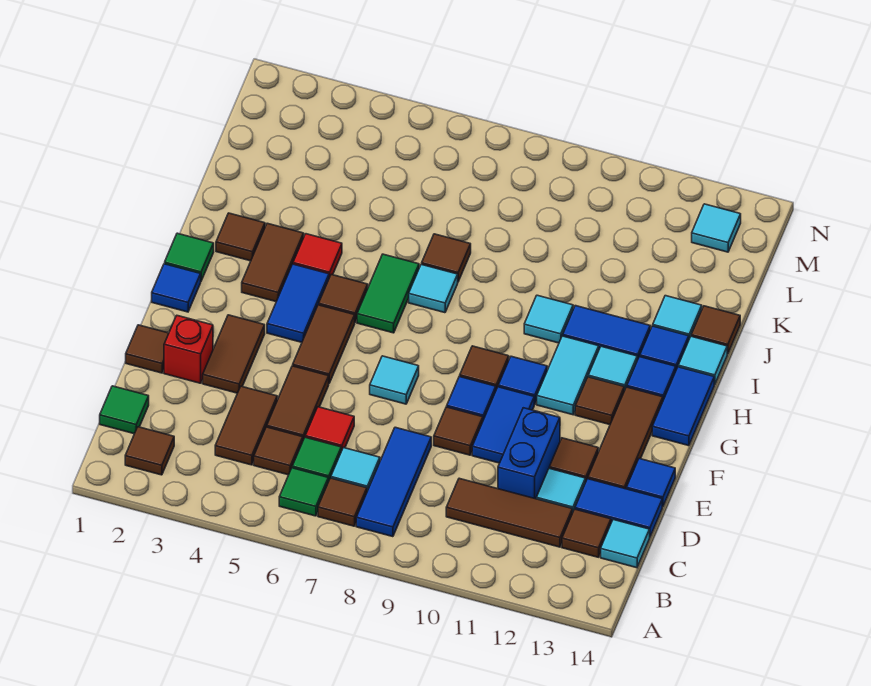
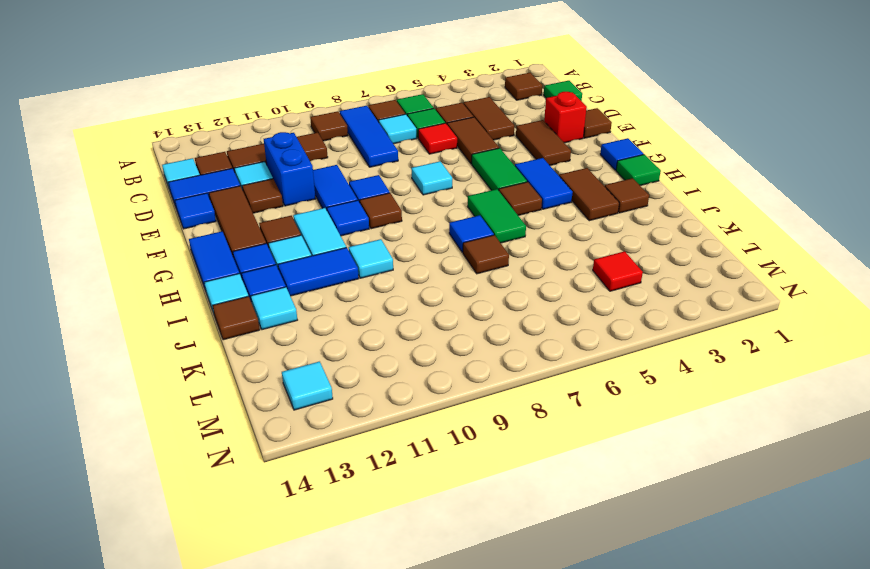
brown tile E9 level 1 -> brown tile B9 level 1
brown tile F5:G5 level 1 -> green tile F5:G5 level 1
red tile I4 level 1 -> red tile L4 level 1
cyan tile I7 level 1 -> blue tile I7 level 1

